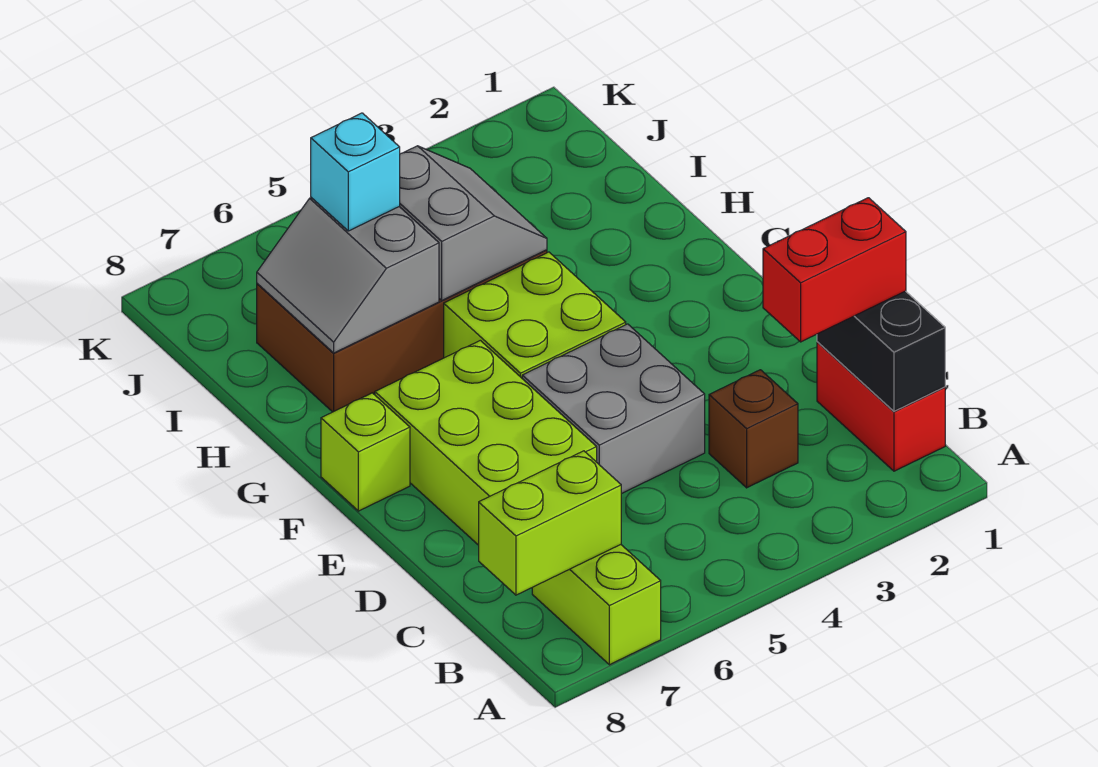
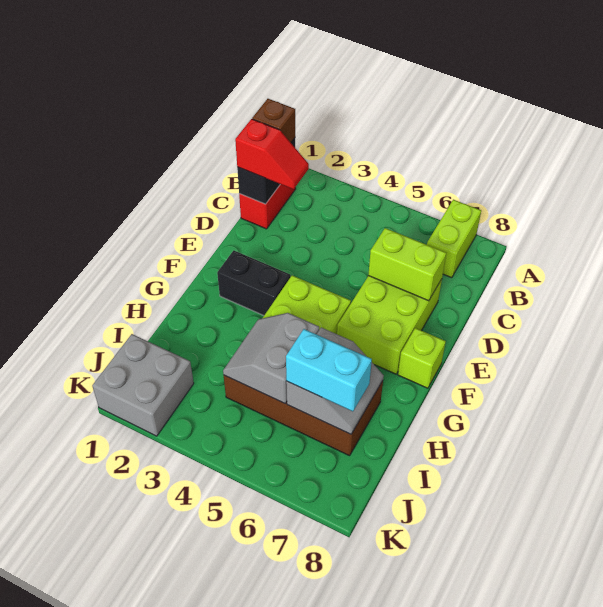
lime brick B7:B8 level 2 -> lime brick D6:D7 level 2
red brick C1:C2 level 3 -> red slope C1:C2 level 3 top 1
brown brick C3 level 1 -> brown brick B1 level 3
grey brick D4:E5 level 1 -> grey brick J1:K2 level 1
none -> black brick F2:F3 level 1
cyan brick I6 level 3 -> cyan brick I6:I7 level 3

